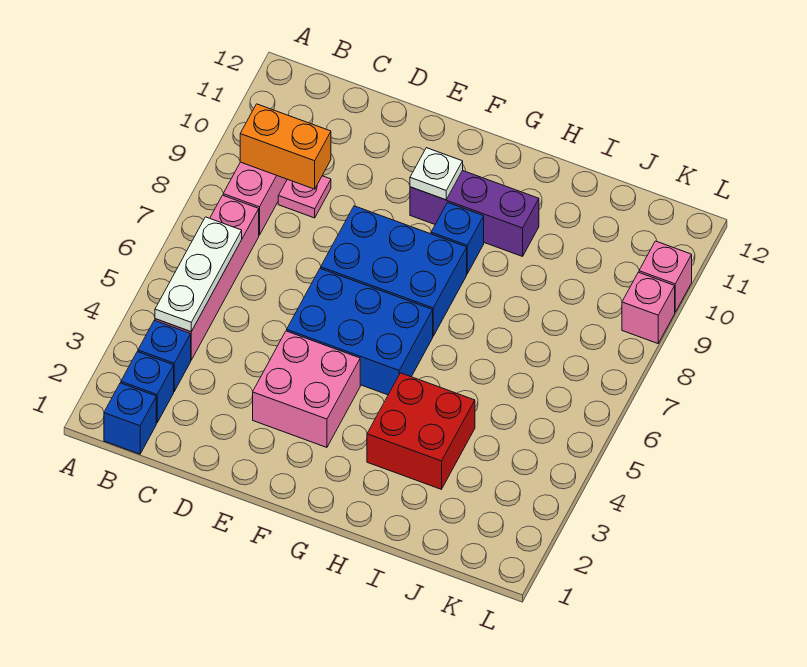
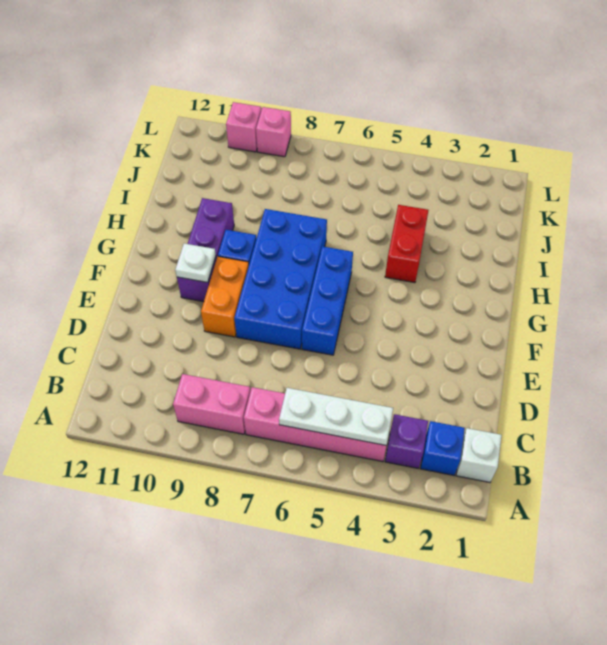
blue brick B1 level 1 -> white brick B1 level 1
blue brick B3 level 1 -> purple brick B3 level 1
orange brick B9:C9 level 2 -> orange brick E9:F9 level 1
pink plate C9 level 1 -> none
pink brick E3:F4 level 1 -> none
blue brick E5:G6 level 1 -> blue brick E6:G6 level 1
blue brick E7:G8 level 1 -> blue brick E7:H8 level 1
red brick H3:I4 level 1 -> red brick H4:I4 level 1

